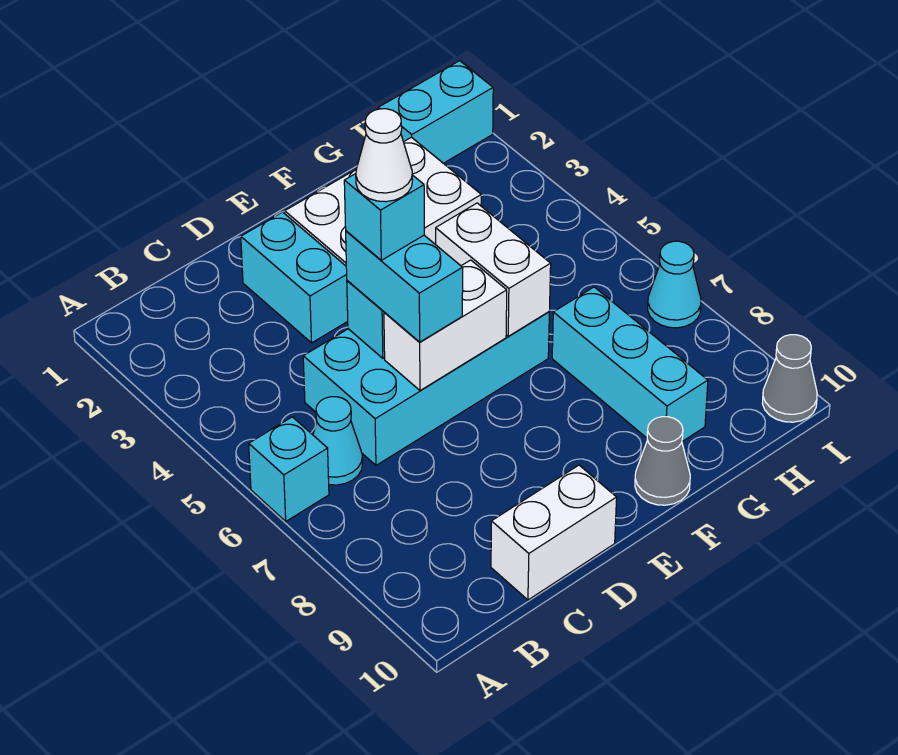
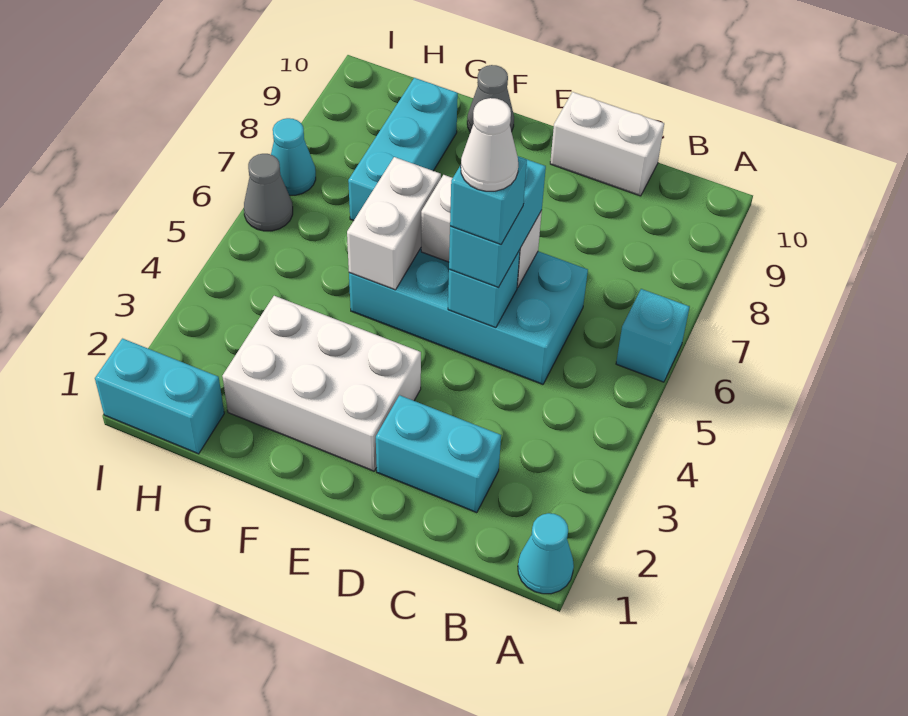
cyan cone B6 level 1 -> cyan cone A1 level 1
cyan brick D2:D3 level 1 -> cyan brick C2:D2 level 1
grey cone I10 level 1 -> grey cone I6 level 1

